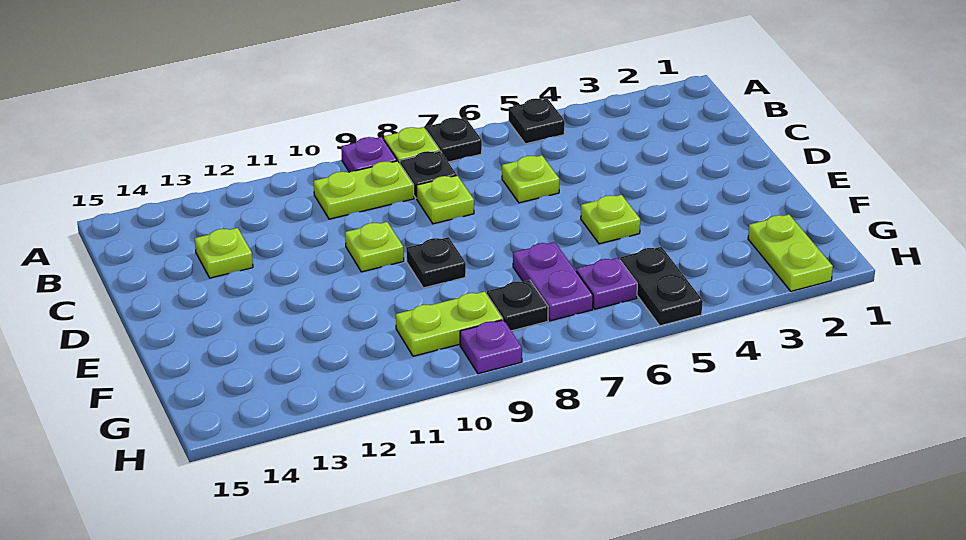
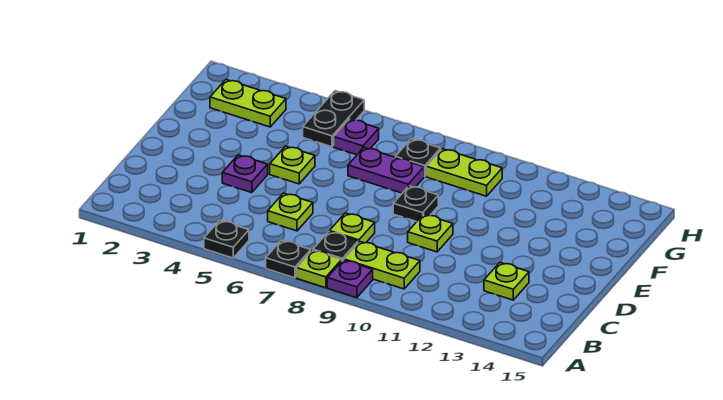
purple plate F7:G7 level 1 -> purple plate F7:F8 level 1
lime plate G2:H2 level 1 -> lime plate G2:G3 level 1
purple plate H9 level 1 -> purple plate D4 level 1

